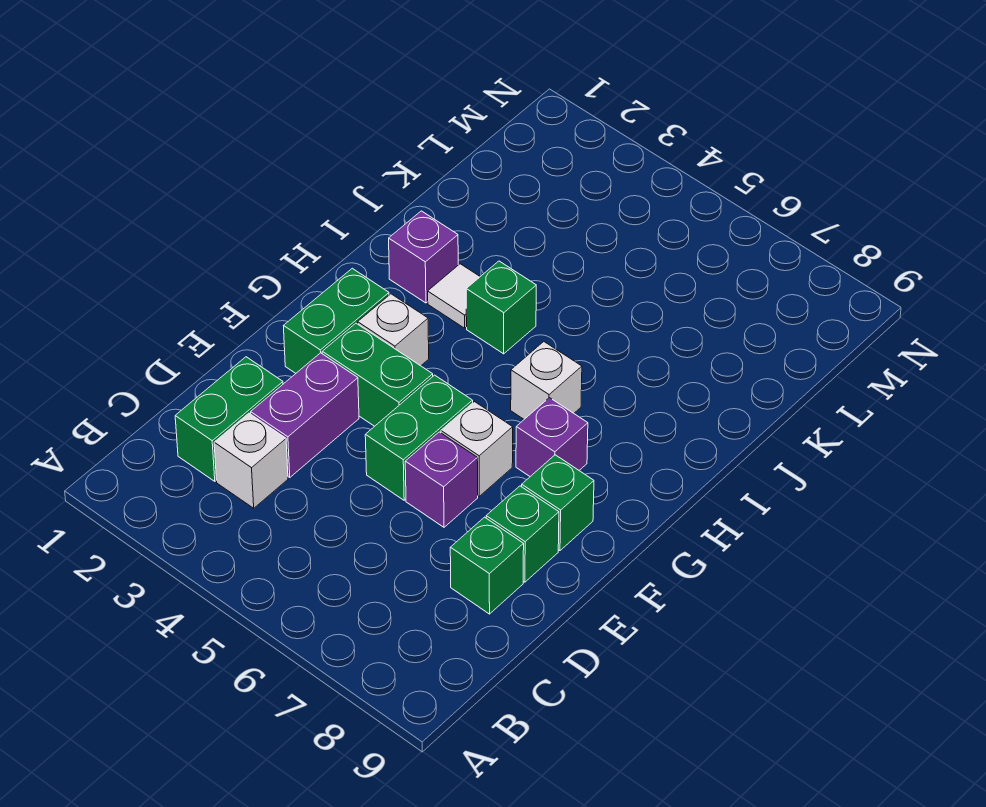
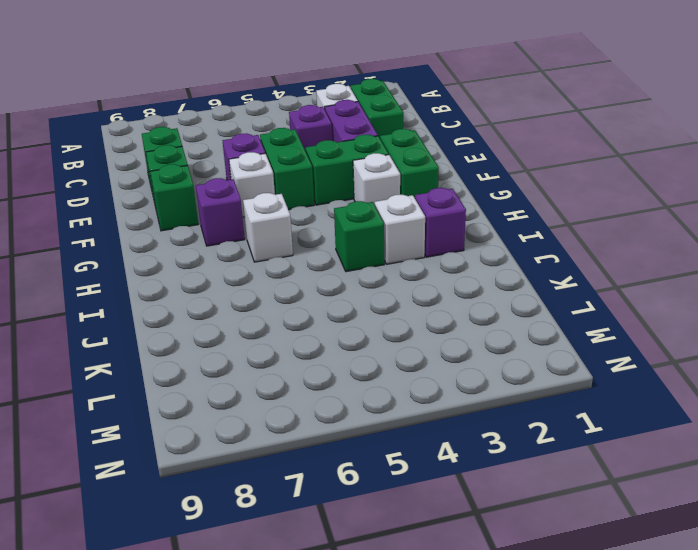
none -> purple brick D4 level 1
white tile I3 level 1 -> white brick I3 level 1

